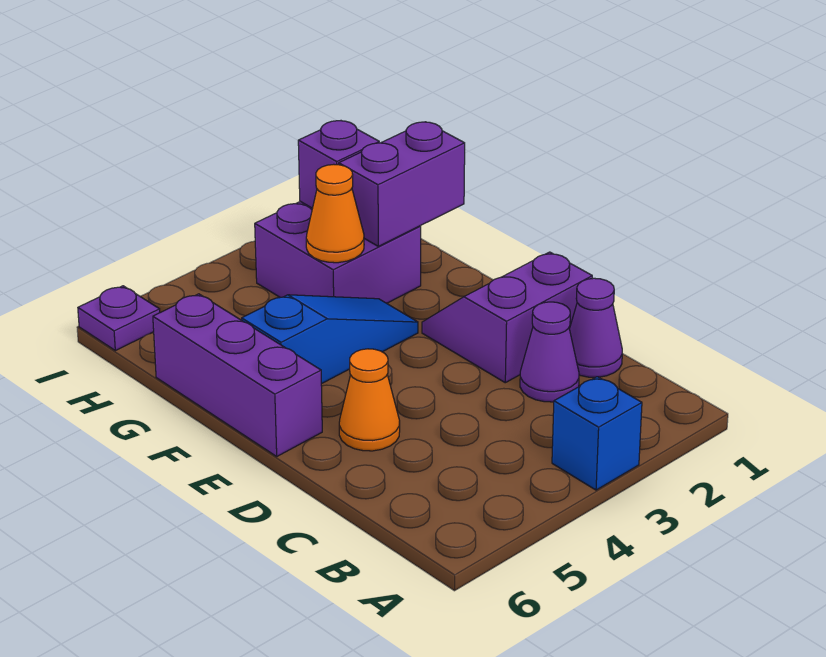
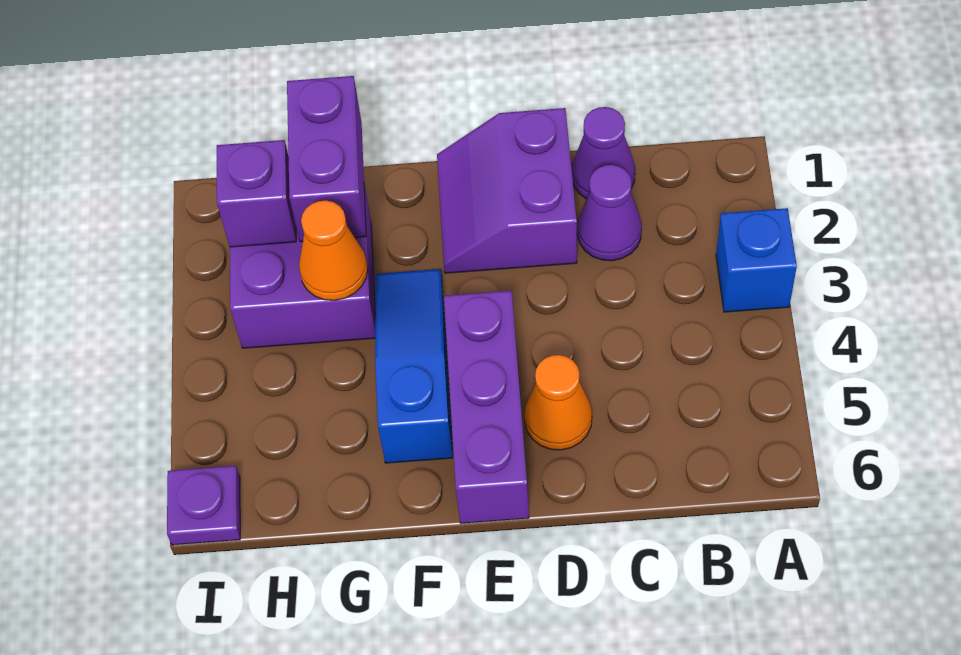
purple brick E6:G6 level 1 -> purple brick E4:E6 level 1

